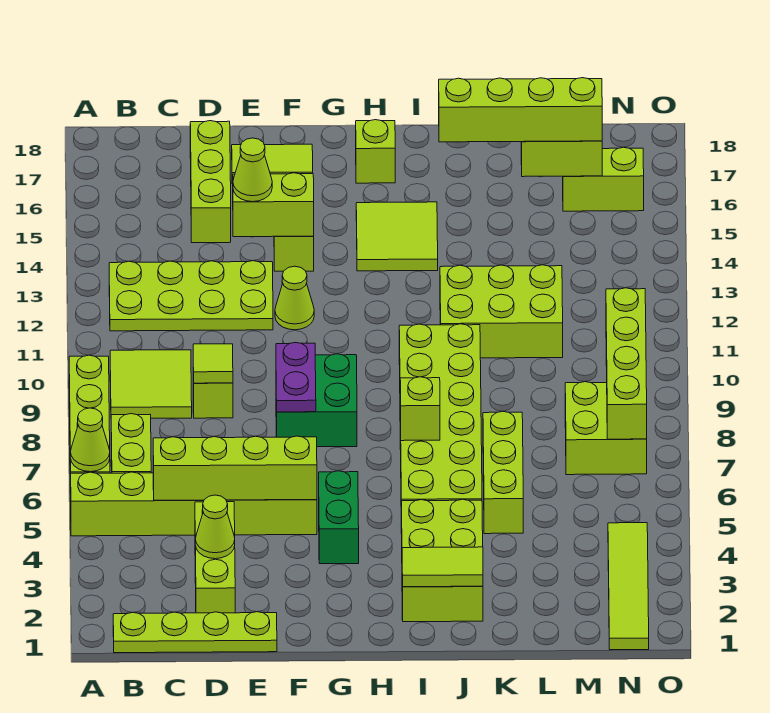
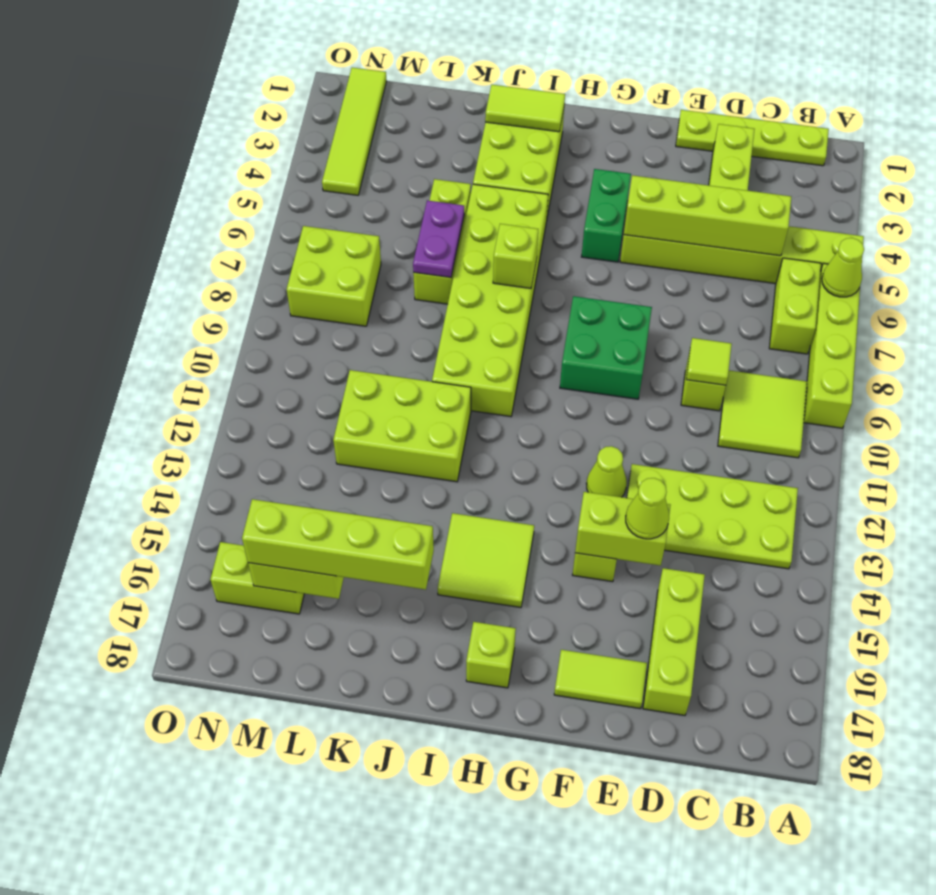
lime cone D3 level 2 -> none
purple plate F8:F9 level 2 -> purple plate K6:K7 level 2
lime brick N7:N10 level 2 -> none

